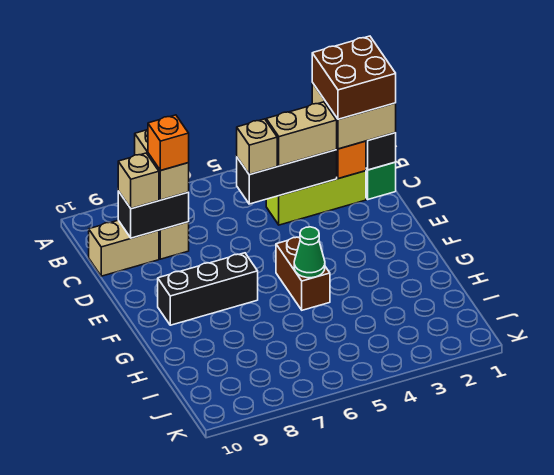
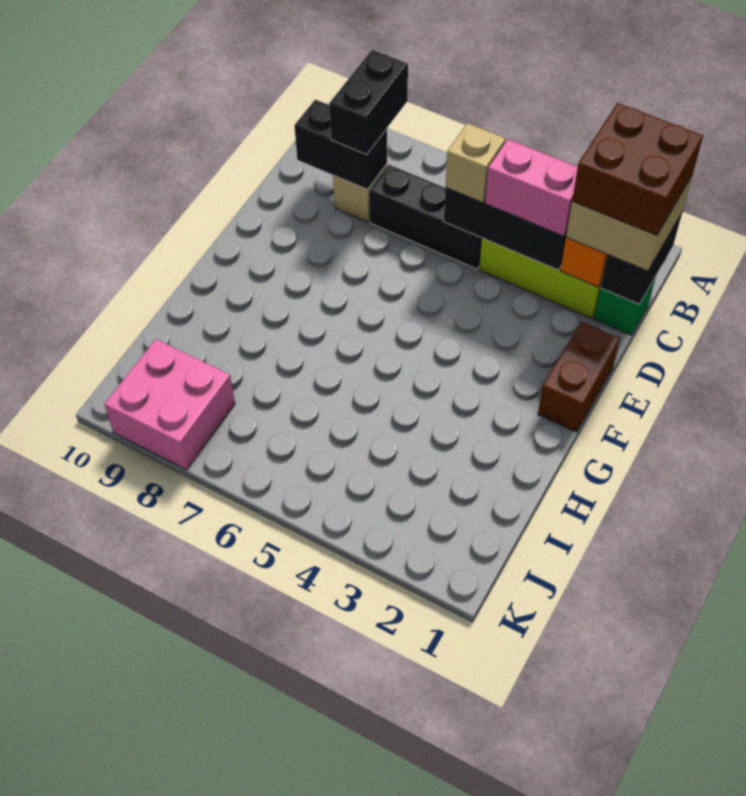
tan brick B8:C8 level 3 -> black brick B8:C8 level 3
tan brick C3:C4 level 3 -> pink brick C3:C4 level 3
orange brick C8 level 4 -> none
tan brick C9:C10 level 1 -> none
tan brick C9 level 3 -> none
brown brick F5:G5 level 1 -> brown brick E1:F1 level 1
black brick F7:F9 level 1 -> black brick C5:C7 level 1
green cone G5 level 2 -> none
none -> pink brick J8:K9 level 1

